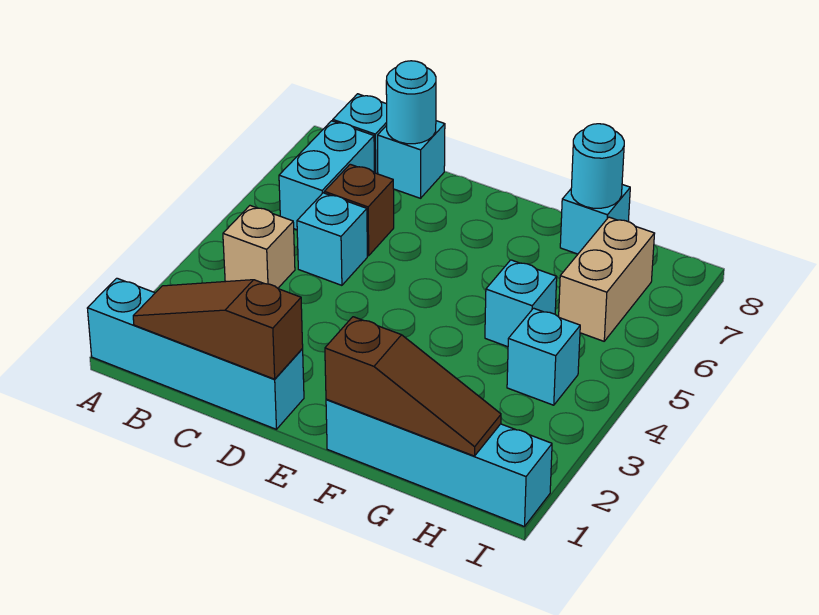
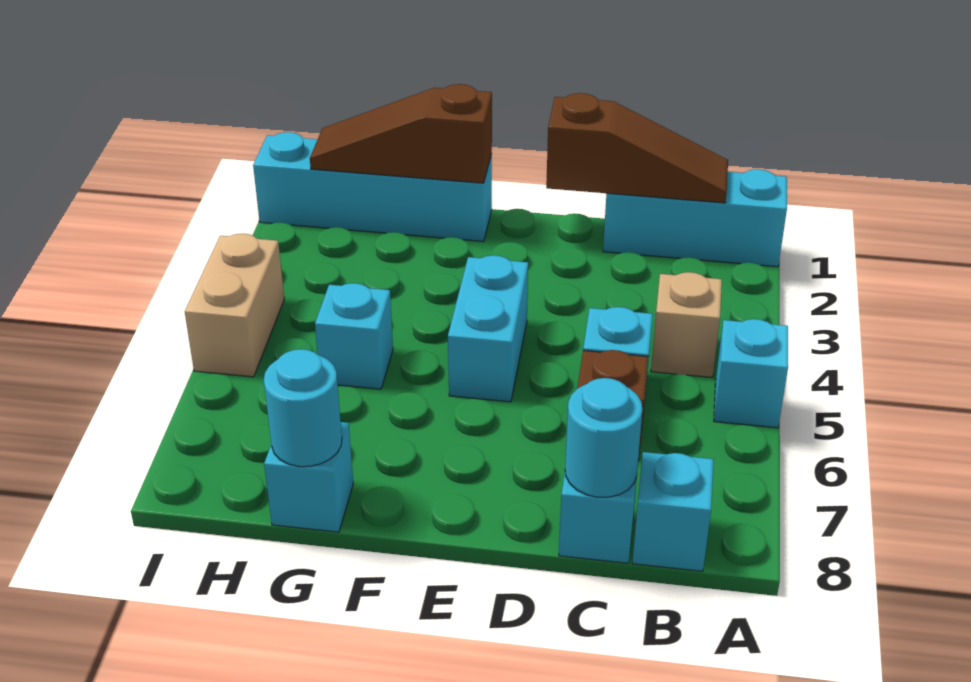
cyan brick A1:D1 level 1 -> cyan brick A1:C1 level 1
cyan brick B6:B7 level 1 -> cyan brick E4:E5 level 1
cyan brick H4 level 1 -> cyan brick A5 level 1
tan brick H6:H7 level 1 -> tan brick I4:I5 level 1

